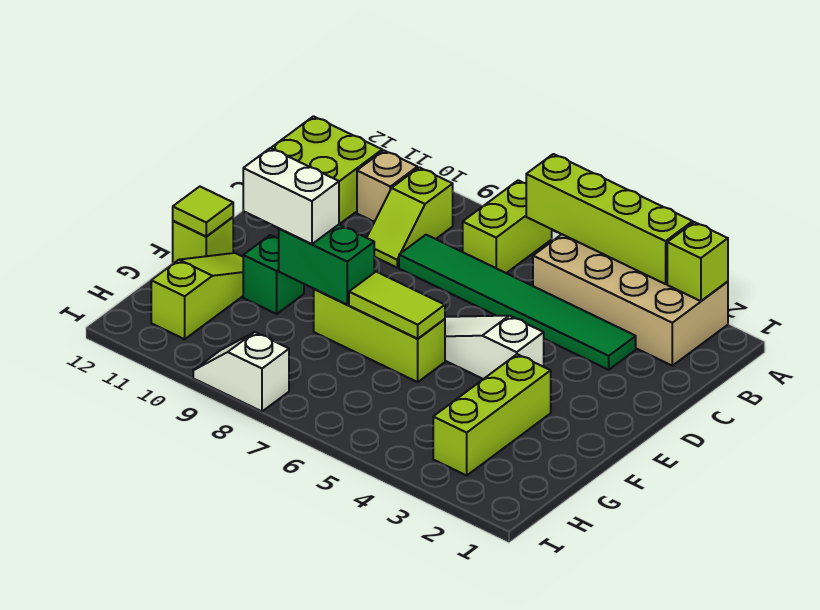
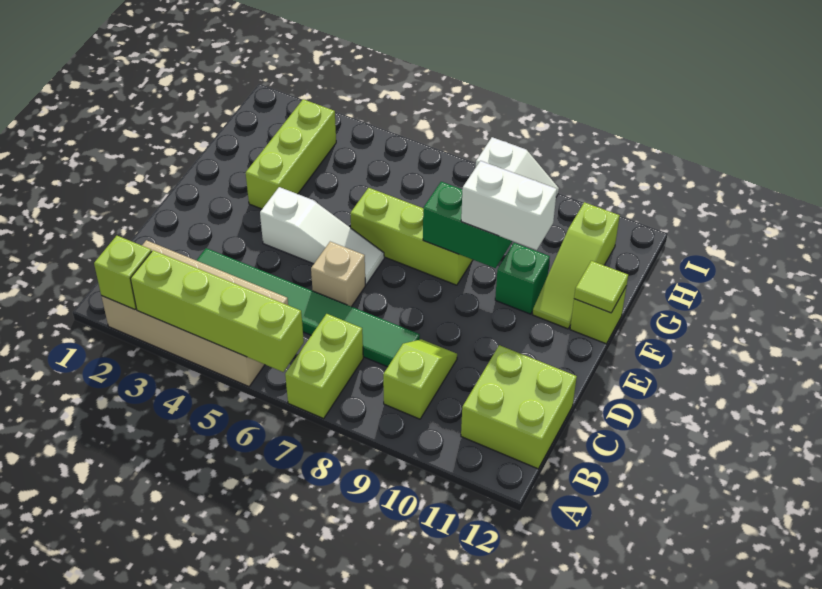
tan brick B10 level 1 -> tan brick D6 level 1
lime tile F6:F7 level 2 -> none

